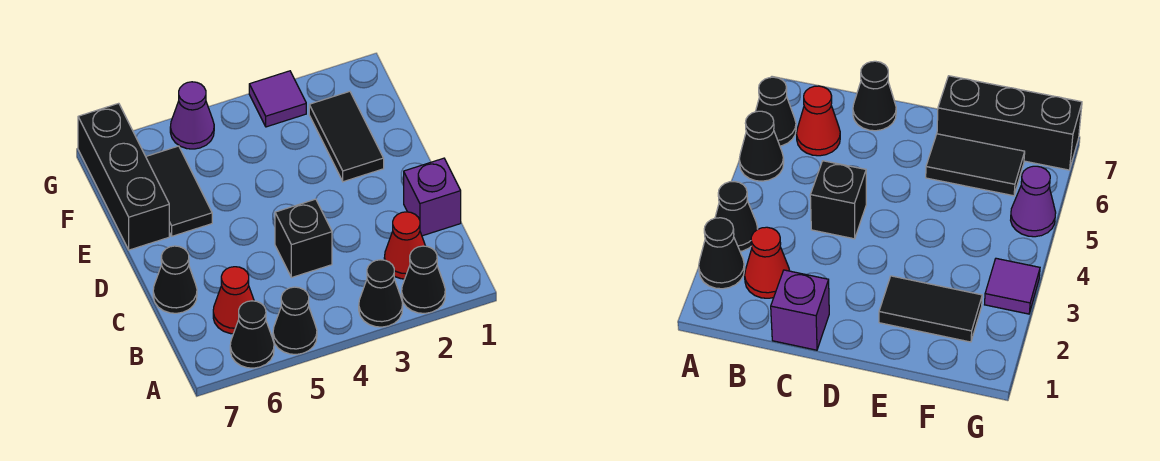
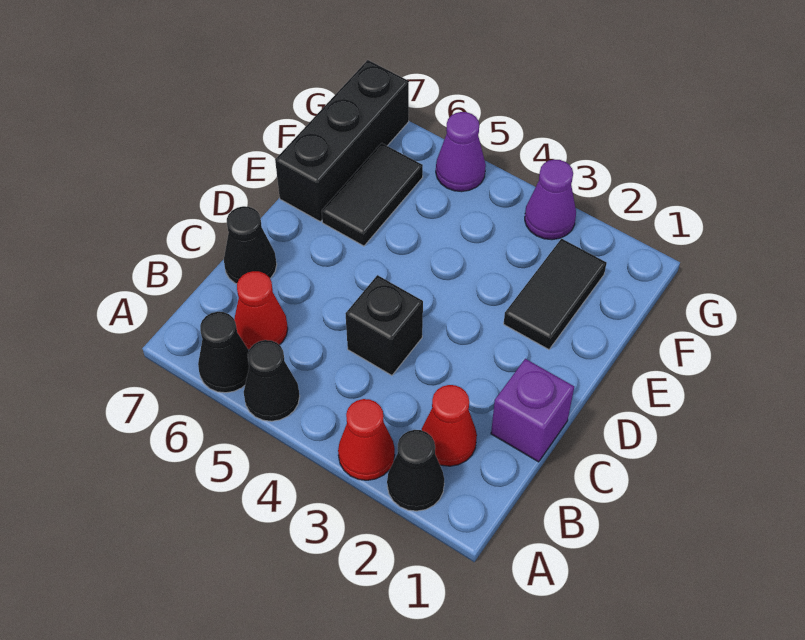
black cone A3 level 1 -> red cone A3 level 1
purple tile G3 level 1 -> purple cone G3 level 1

